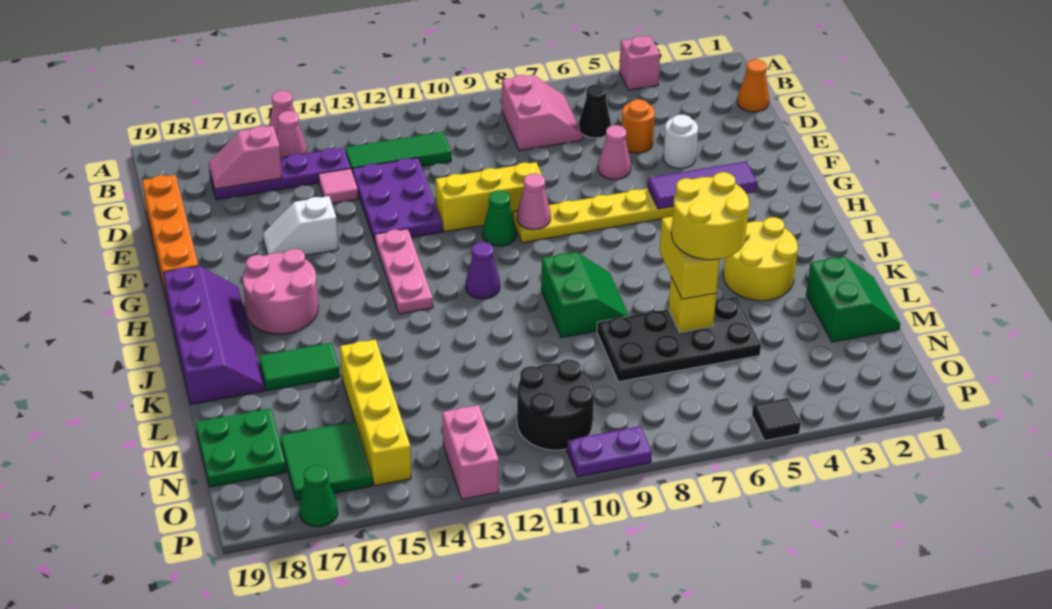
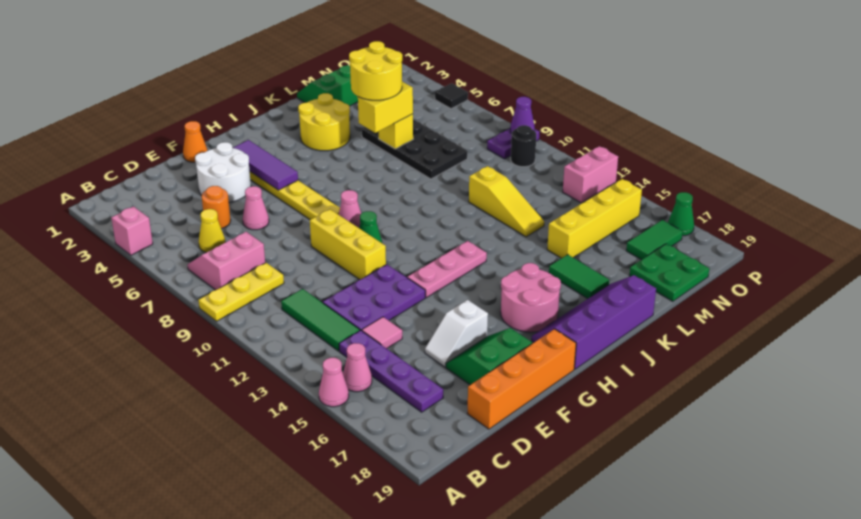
none -> yellow plate A9:C9 level 1
orange cone C1 level 1 -> orange cone F1 level 1
black cone C6 level 1 -> yellow cone C6 level 1
pink slope C16:C17 level 2 top 16 -> none
white round brick E4 level 1 -> white round brick E3:F4 level 1
white slope F15:F16 level 1 top 15 -> white slope E16:F16 level 1 top F
purple cone I11 level 1 -> purple cone P9 level 2
green slope J8:K9 level 1 top 9 -> green slope E17:F18 level 1 top 18
none -> yellow slope L11:L13 level 1 top 11
black round brick N10:O11 level 1 -> black round brick O10 level 1
green tile N16:O17 level 1 -> green tile N17:O17 level 1
purple plate P9:P10 level 1 -> purple plate O9:P9 level 1

